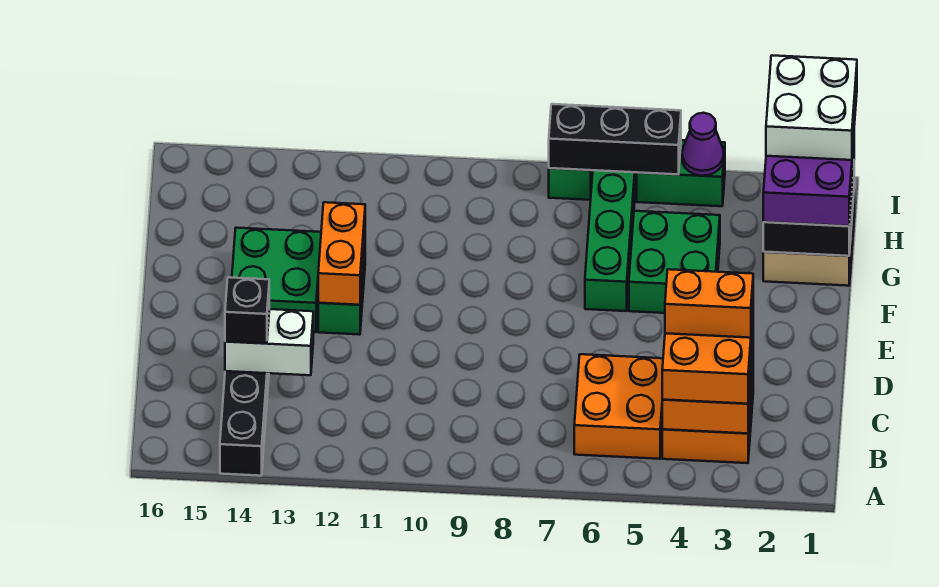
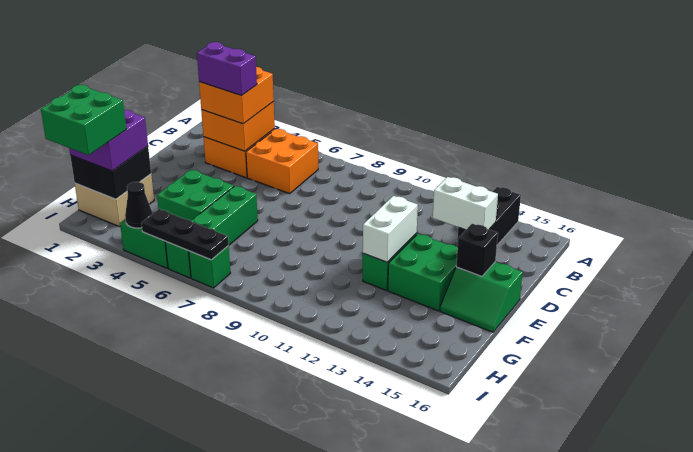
orange brick C3:C4 level 4 -> purple brick C3:C4 level 4
black brick C14 level 3 -> black brick E15 level 2
orange brick E12:F12 level 2 -> white brick E12:F12 level 2
none -> green slope E15:F16 level 1 top E
white brick H1:I2 level 4 -> green brick H1:I2 level 4
purple cone I4 level 2 -> black cone I4 level 2
black brick I5:I7 level 2 -> black plate I5:I7 level 2

